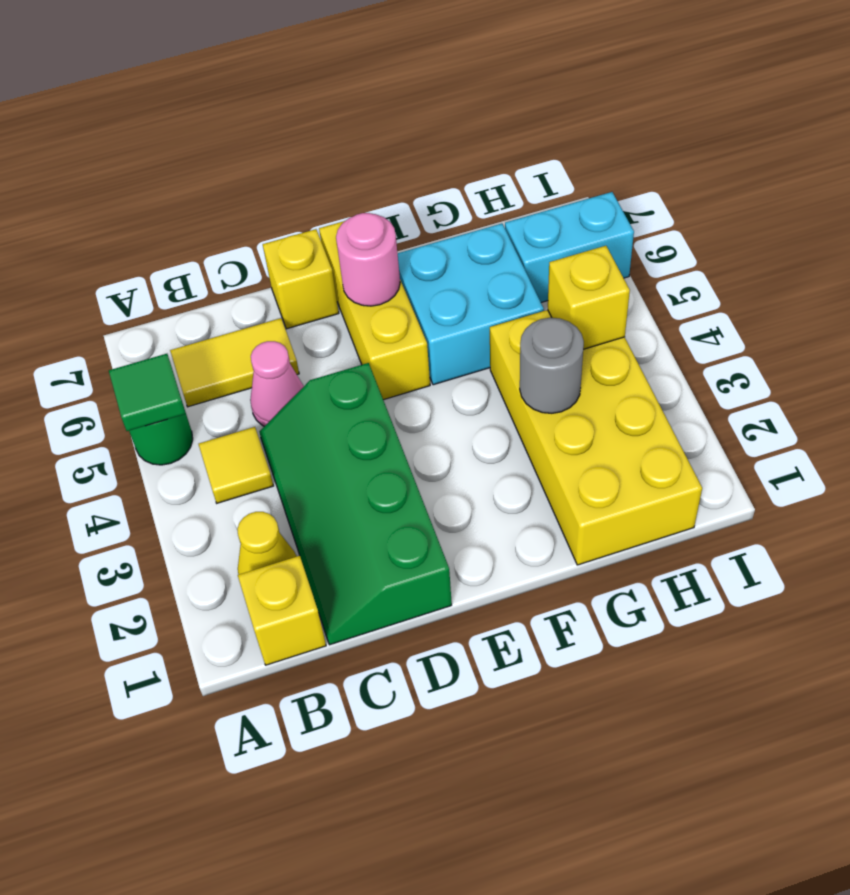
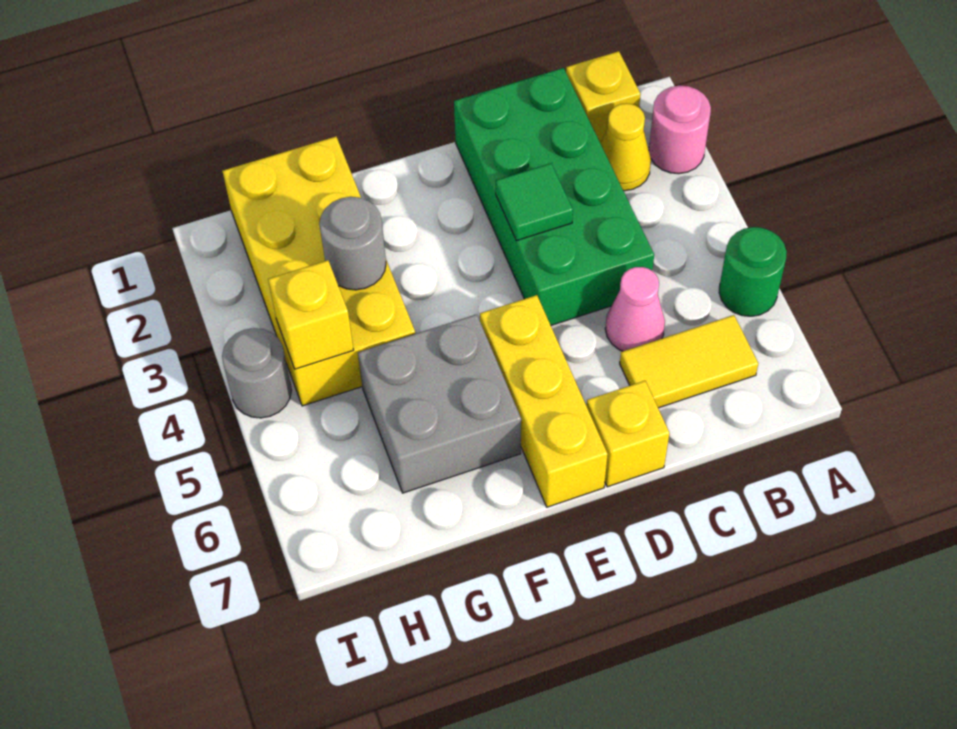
green tile A5 level 2 -> green tile D3 level 2
yellow tile B4 level 1 -> none
green slope C1:D4 level 1 top D -> green brick C1:D4 level 1
pink round brick E6 level 2 -> pink round brick A2 level 1
cyan brick F5:G6 level 1 -> grey brick F5:G6 level 1
cyan brick H6:I6 level 1 -> none
none -> grey round brick I4 level 1

